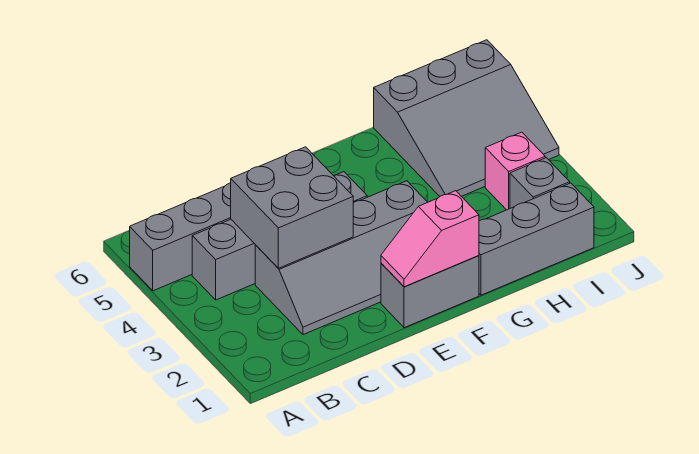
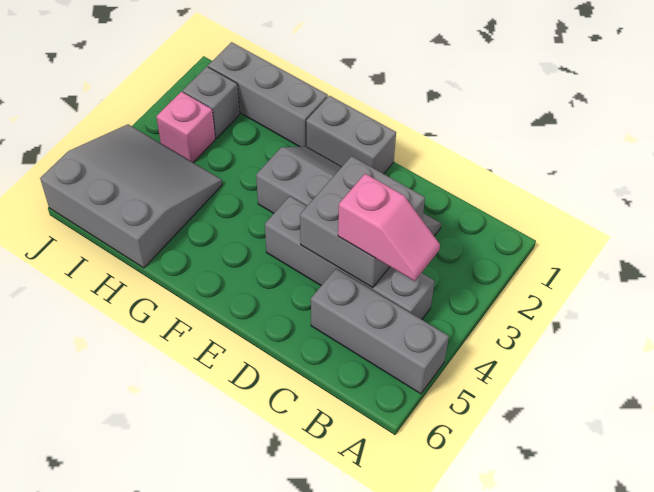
pink slope E1:F1 level 2 top F -> pink slope B4:C4 level 3 top C

